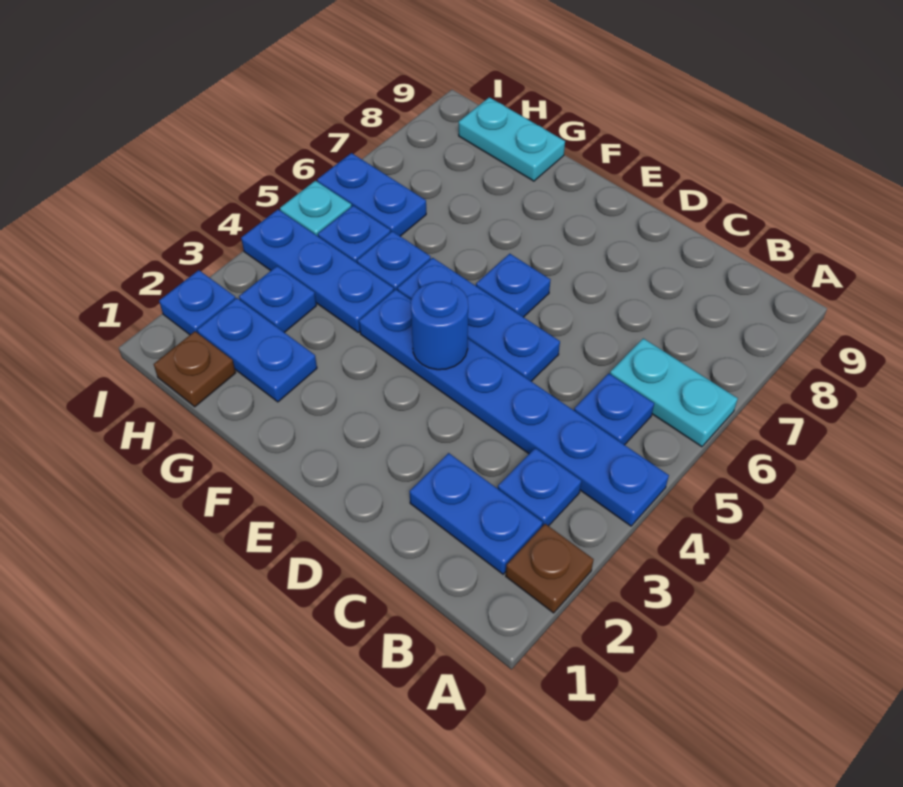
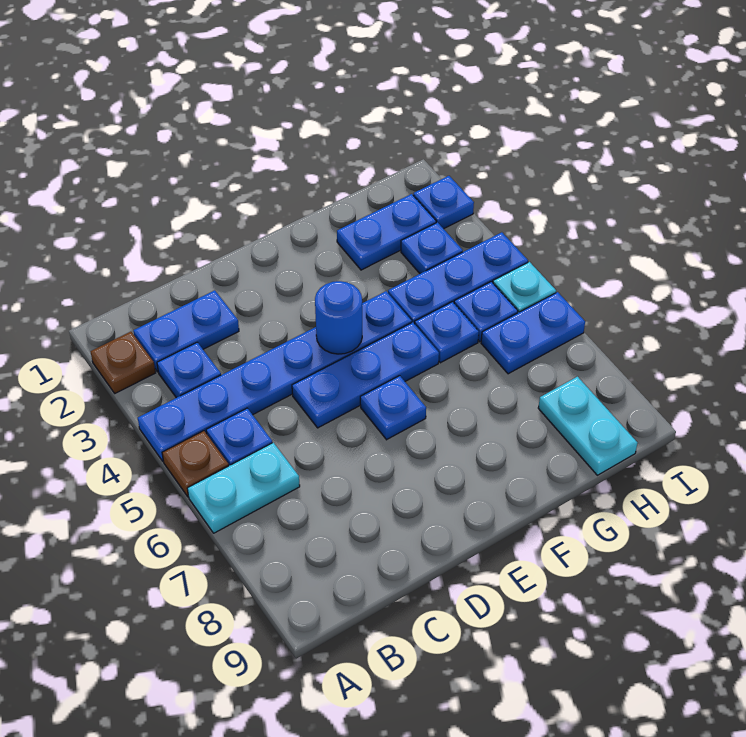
cyan plate G9:H9 level 1 -> cyan plate H8:H9 level 1
brown plate H1 level 1 -> brown plate A5 level 1

